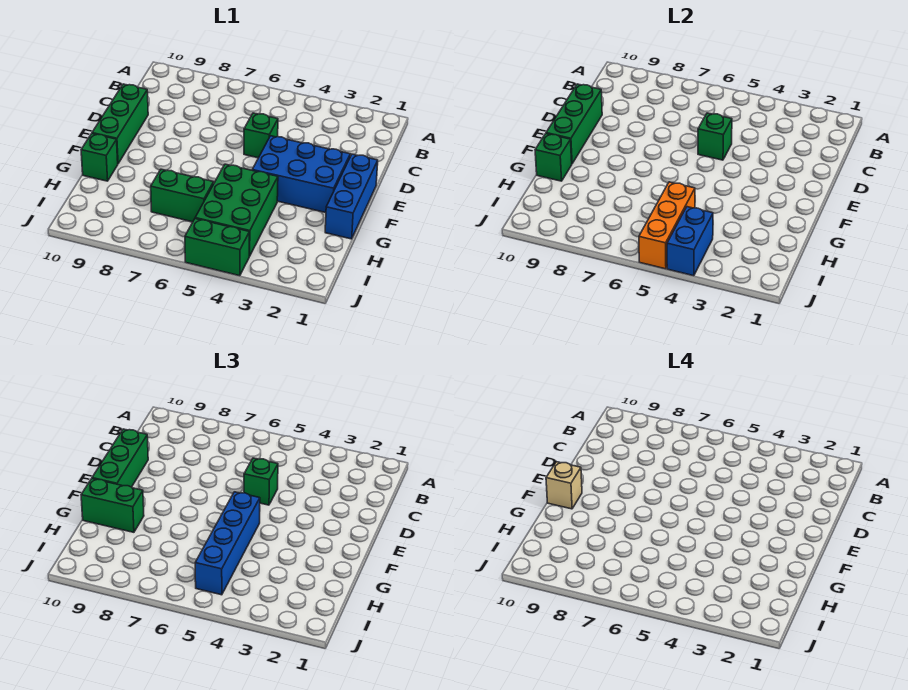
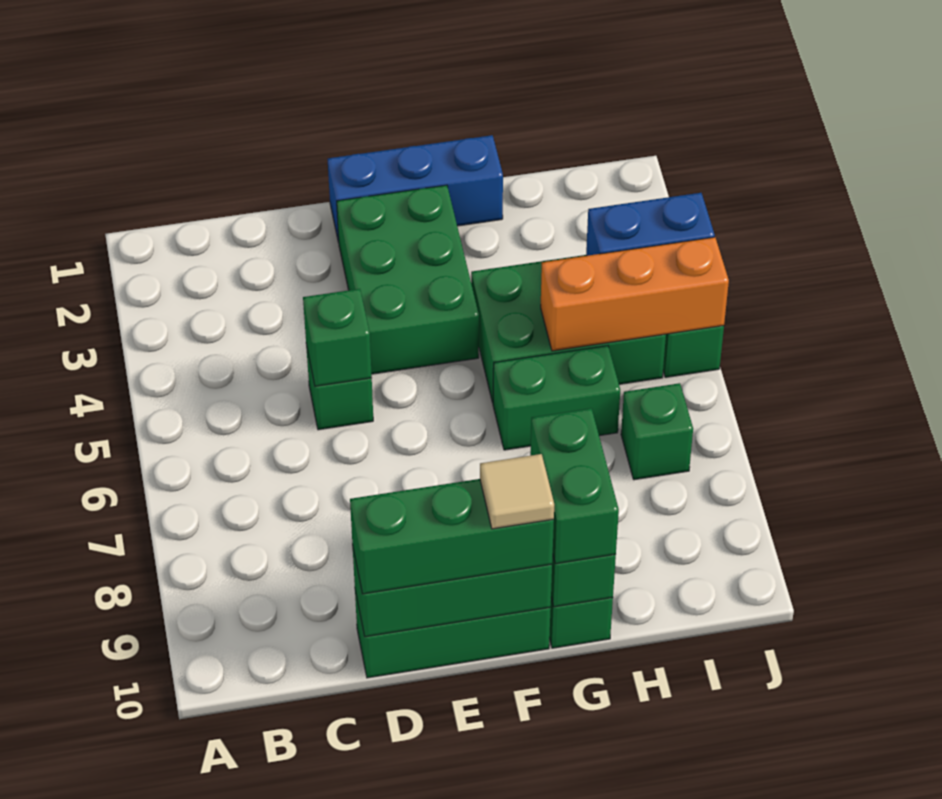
green brick D5 level 3 -> green brick I7 level 1
blue brick E2:F4 level 1 -> green brick E2:F4 level 1
blue brick F5:I5 level 3 -> none
tan brick F10 level 4 -> tan tile F10 level 4
green brick H6:H7 level 1 -> green brick G6:H6 level 1

